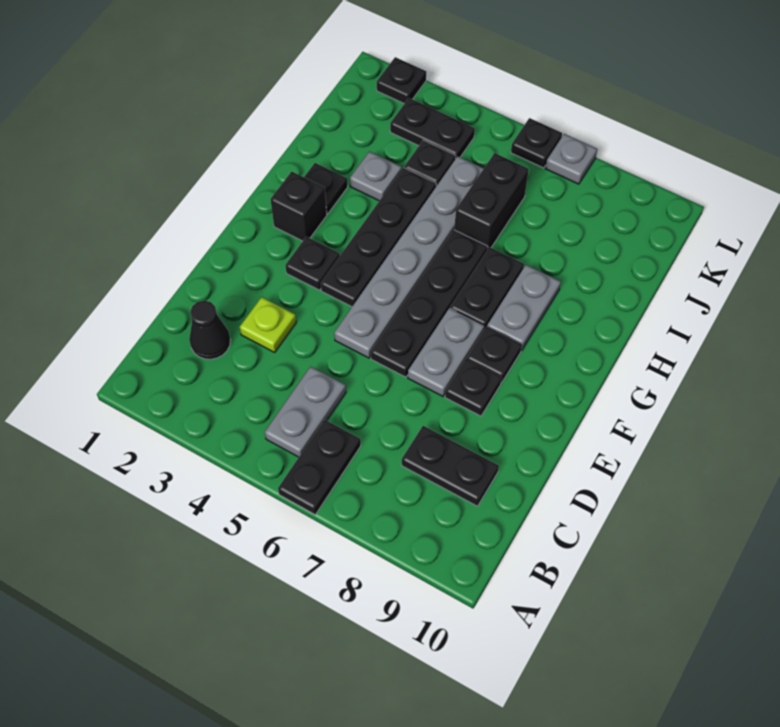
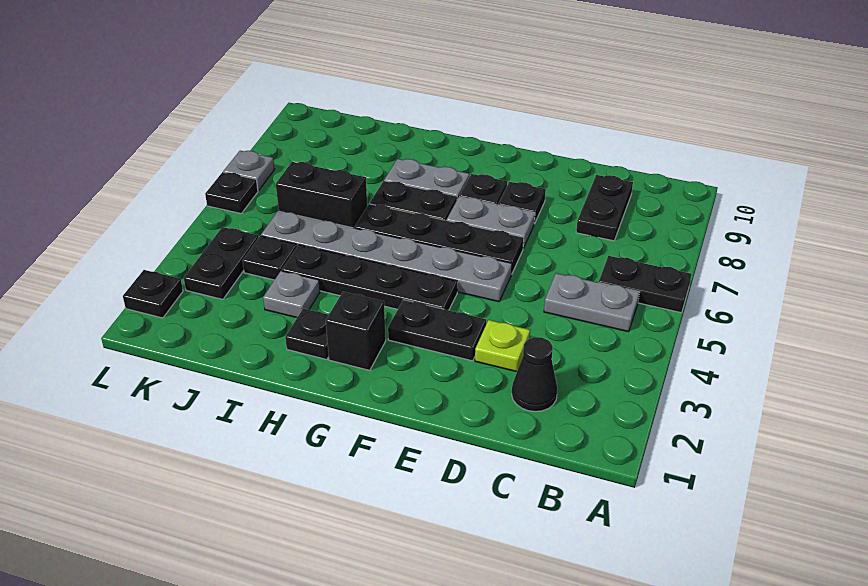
black plate F3 level 1 -> black plate E3:F3 level 1

